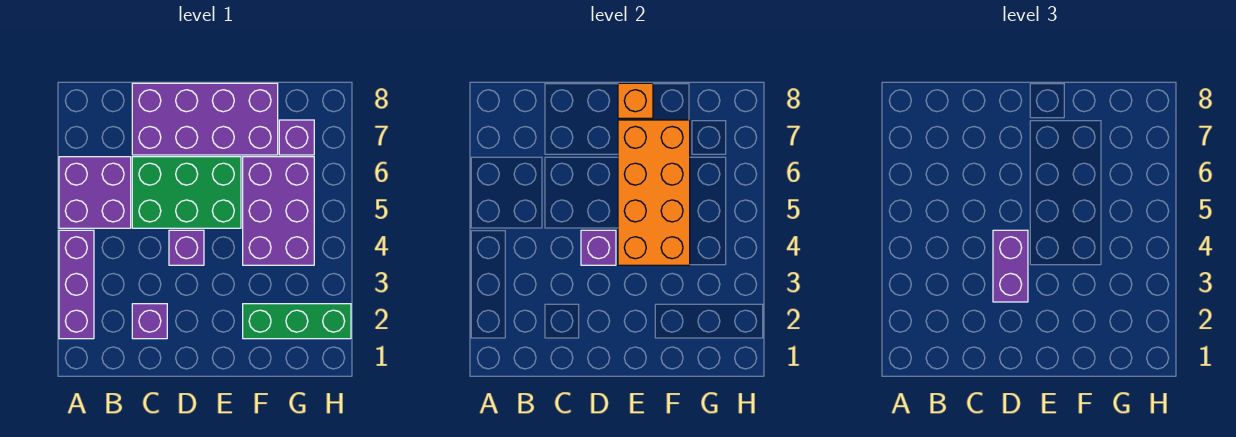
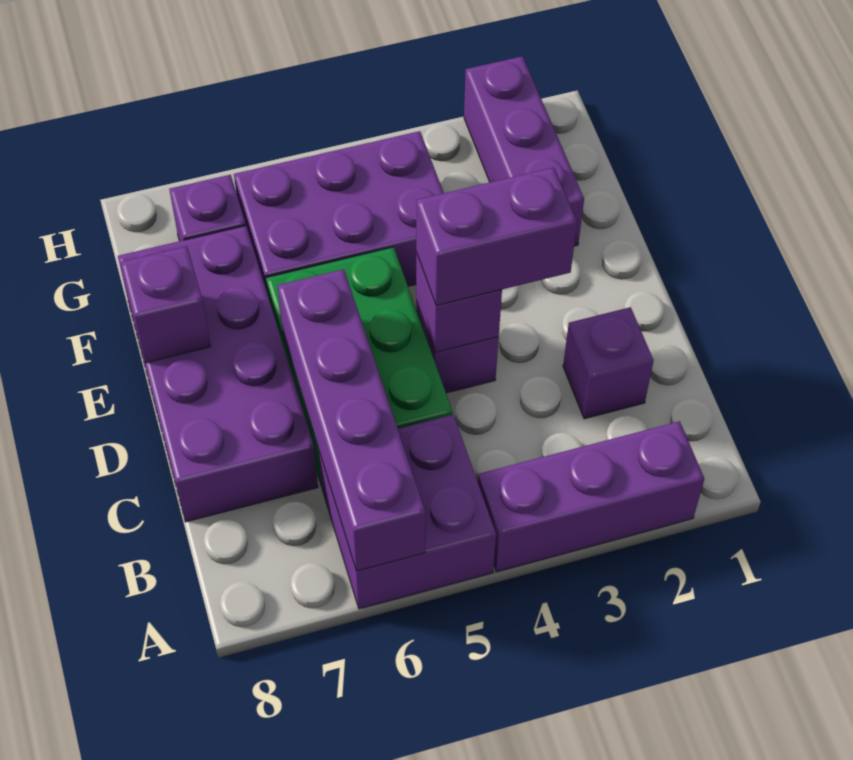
none -> purple brick A6:D6 level 2
orange brick E4:F7 level 2 -> none
orange brick E8 level 2 -> purple brick E8 level 2
green brick F2:H2 level 1 -> purple brick F2:H2 level 1

